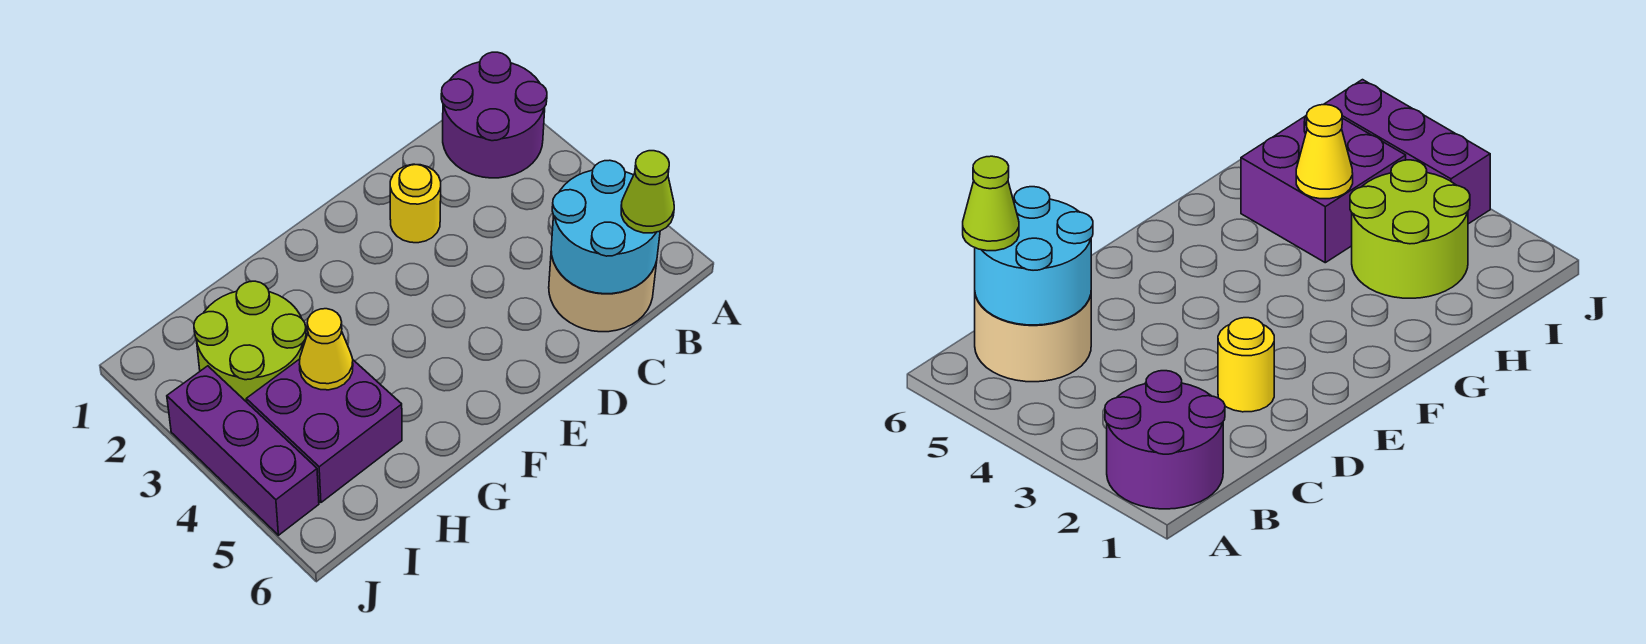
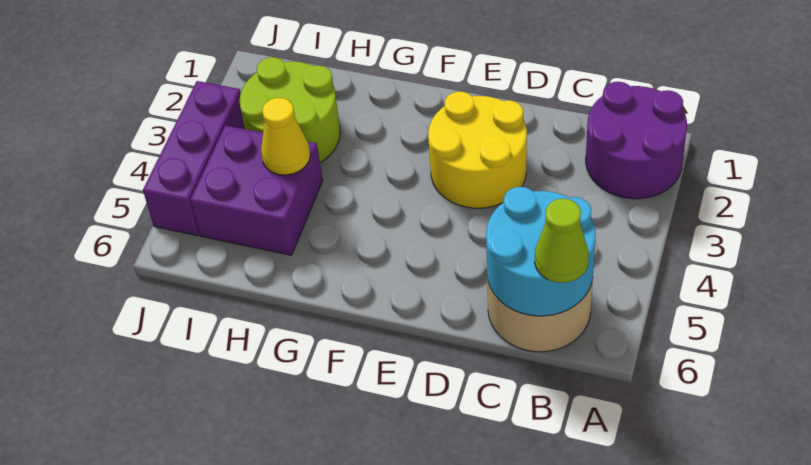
yellow round brick D2 level 1 -> yellow round brick D2:E3 level 1

